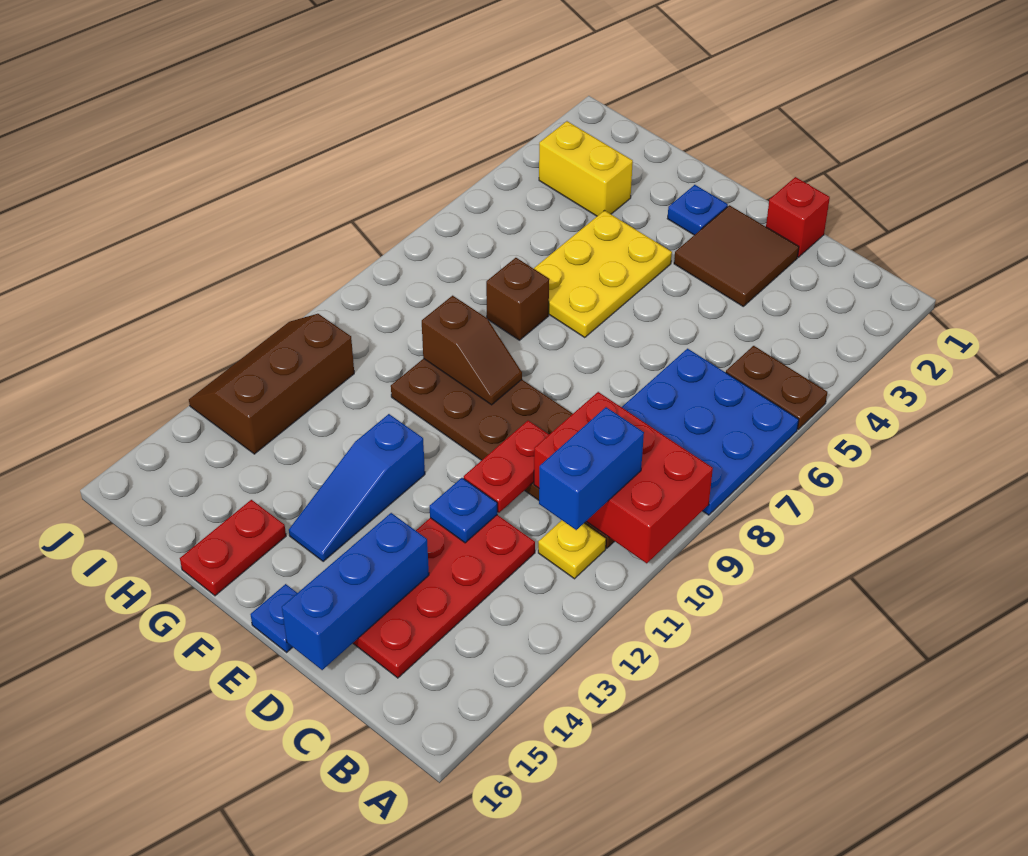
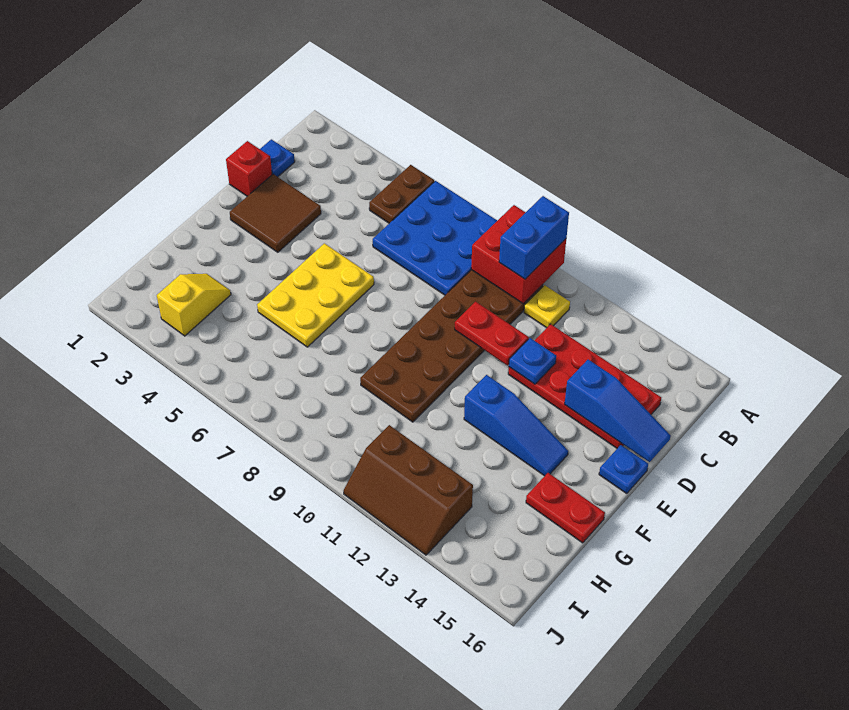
red brick A9:C10 level 2 -> red brick A9:B10 level 2
blue brick B10:B11 level 3 -> blue brick A10:B10 level 3
blue brick D14:D16 level 2 -> blue slope D14:D16 level 2 top 14
blue plate F2 level 1 -> blue plate C1 level 1
yellow plate F4:G6 level 1 -> yellow plate E5:G6 level 1
brown slope F9:G9 level 2 top G -> none
brown brick G7 level 1 -> none
yellow brick H3:I3 level 1 -> yellow slope H3:I3 level 1 top I

